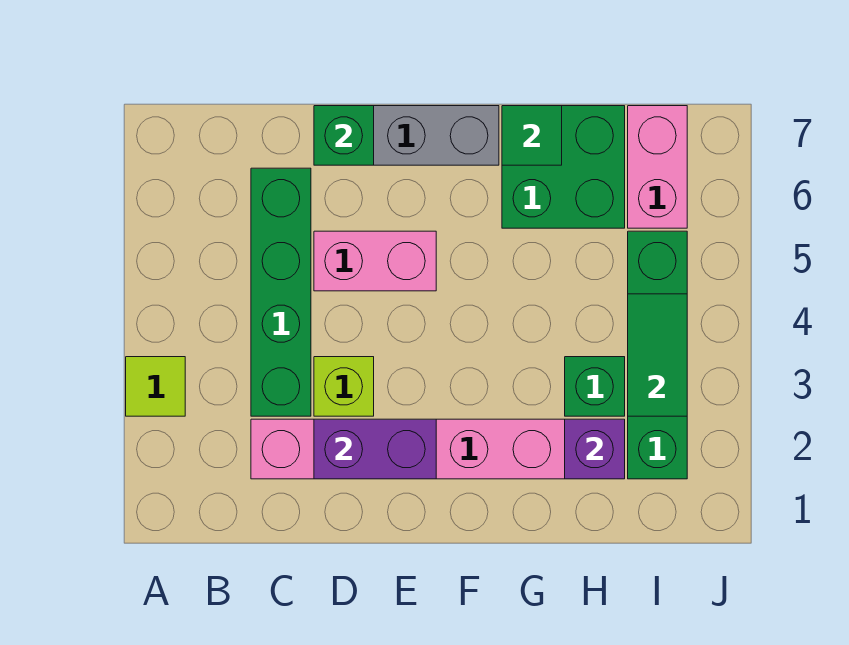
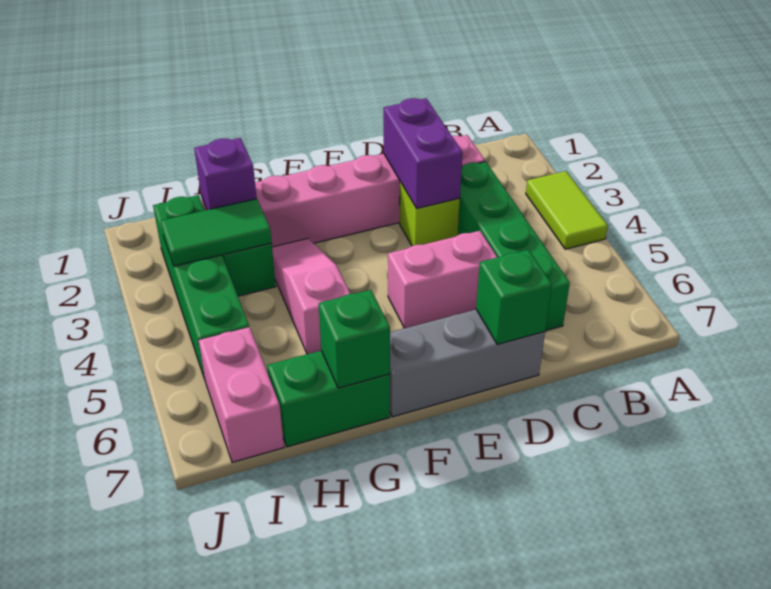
lime tile A3 level 1 -> lime tile A3:A4 level 1
purple brick D2:E2 level 2 -> purple brick D2:D3 level 2
none -> pink slope G3:G5 level 1 top 5
green brick G6:H7 level 1 -> green brick G7:H7 level 1
green tile G7 level 2 -> green brick G7 level 2
green tile I3:I4 level 2 -> green tile H3:I3 level 2

